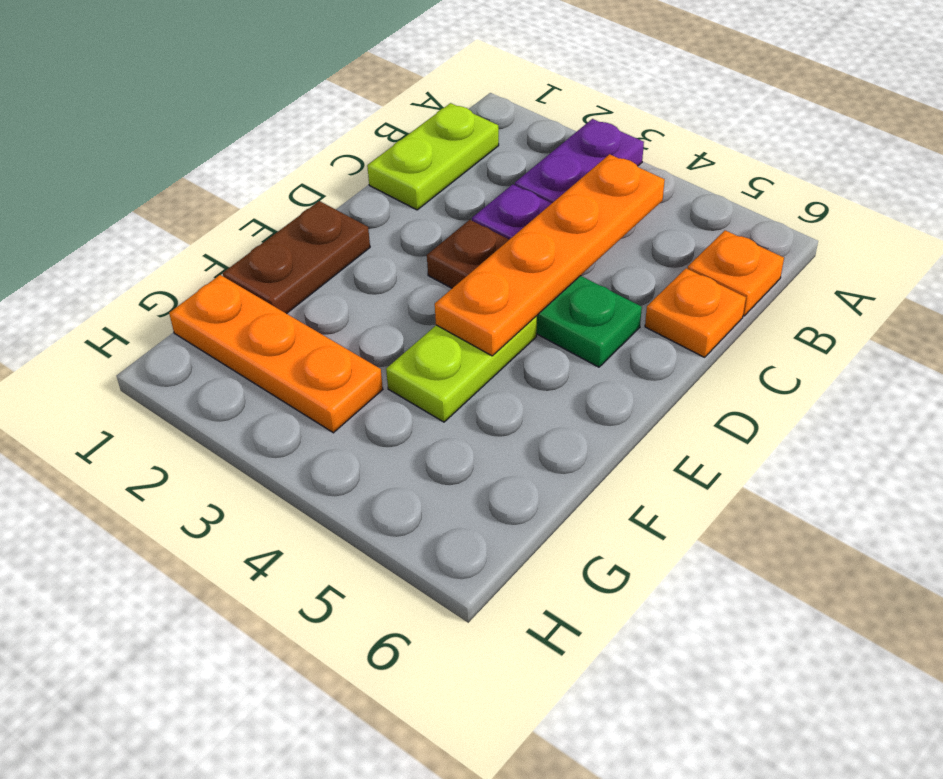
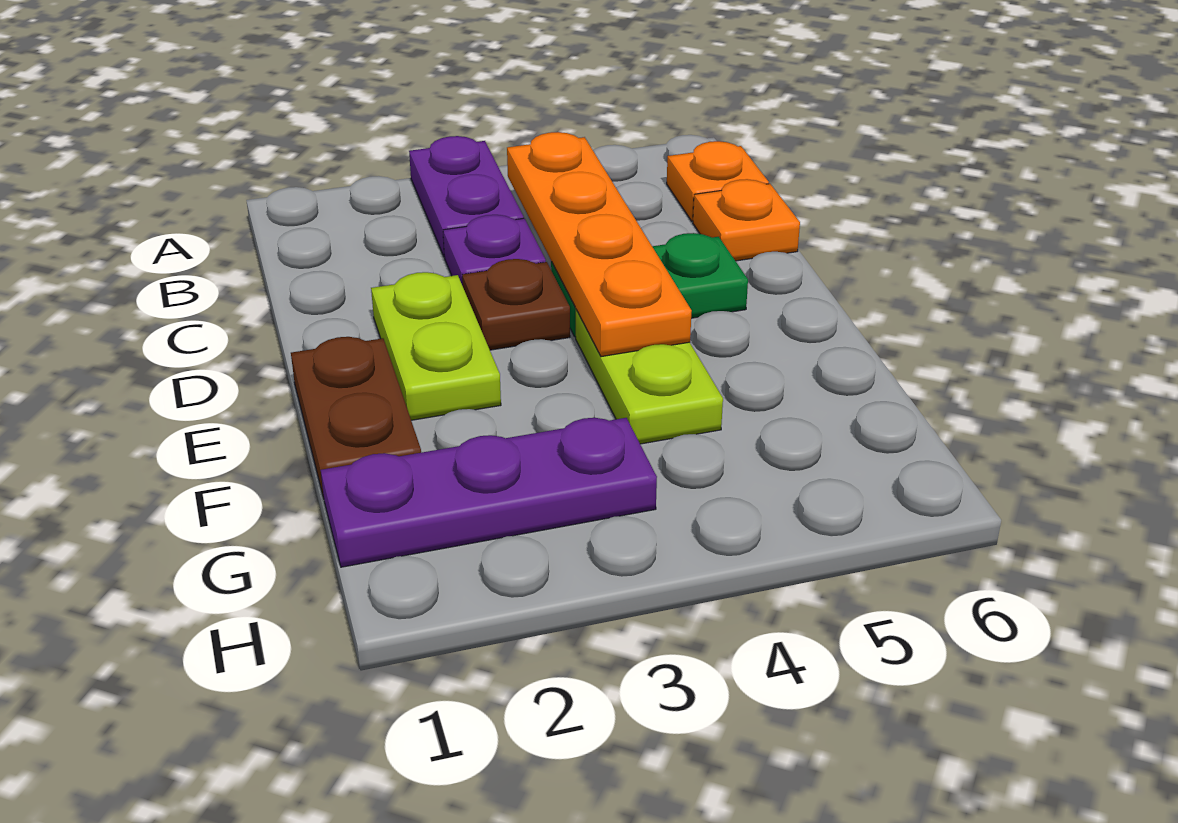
lime plate B1:C1 level 1 -> lime plate D2:E2 level 1
orange plate G1:G3 level 1 -> purple plate G1:G3 level 1

